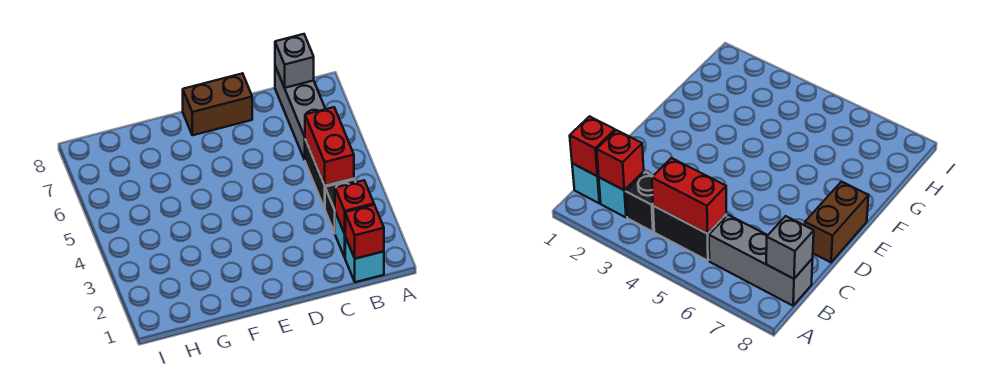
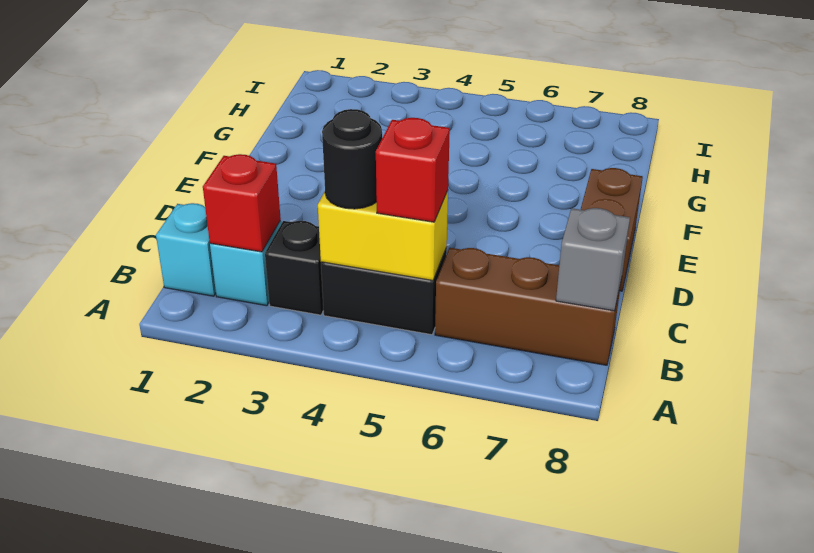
red brick B1 level 2 -> red brick B5 level 3
red brick B4:B5 level 2 -> yellow brick B4:B5 level 2
none -> black round brick B4 level 3
grey brick B6:B8 level 1 -> brown brick B6:B8 level 1

